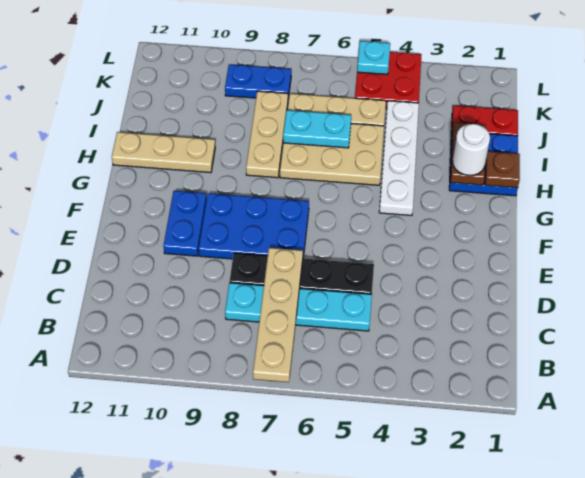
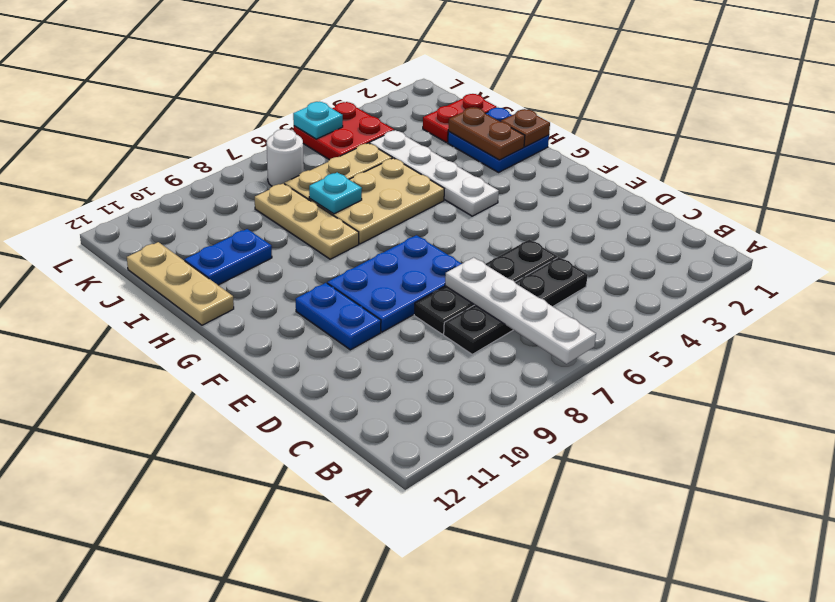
tan plate A7:D7 level 2 -> white plate A7:D7 level 2
cyan plate C5:C8 level 1 -> black plate C5:C8 level 1
white round brick H2 level 3 -> white round brick K7 level 1
tan plate H10:H12 level 1 -> tan plate H12:J12 level 1
cyan plate I6:I7 level 2 -> cyan plate I7 level 2
blue plate K8:K9 level 1 -> blue plate I10:I11 level 1

